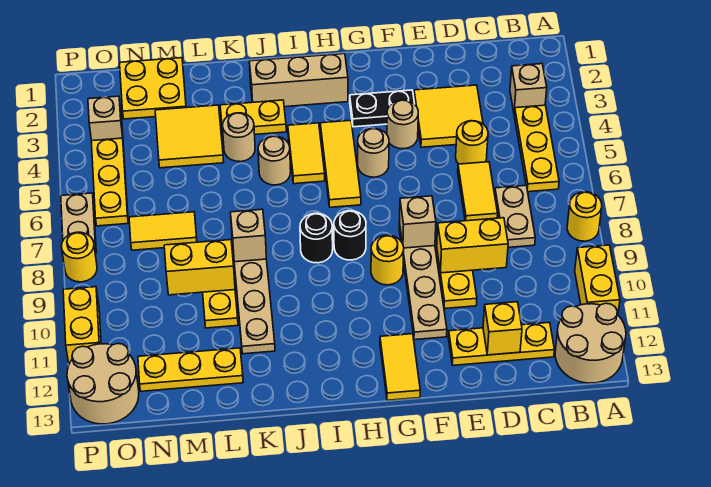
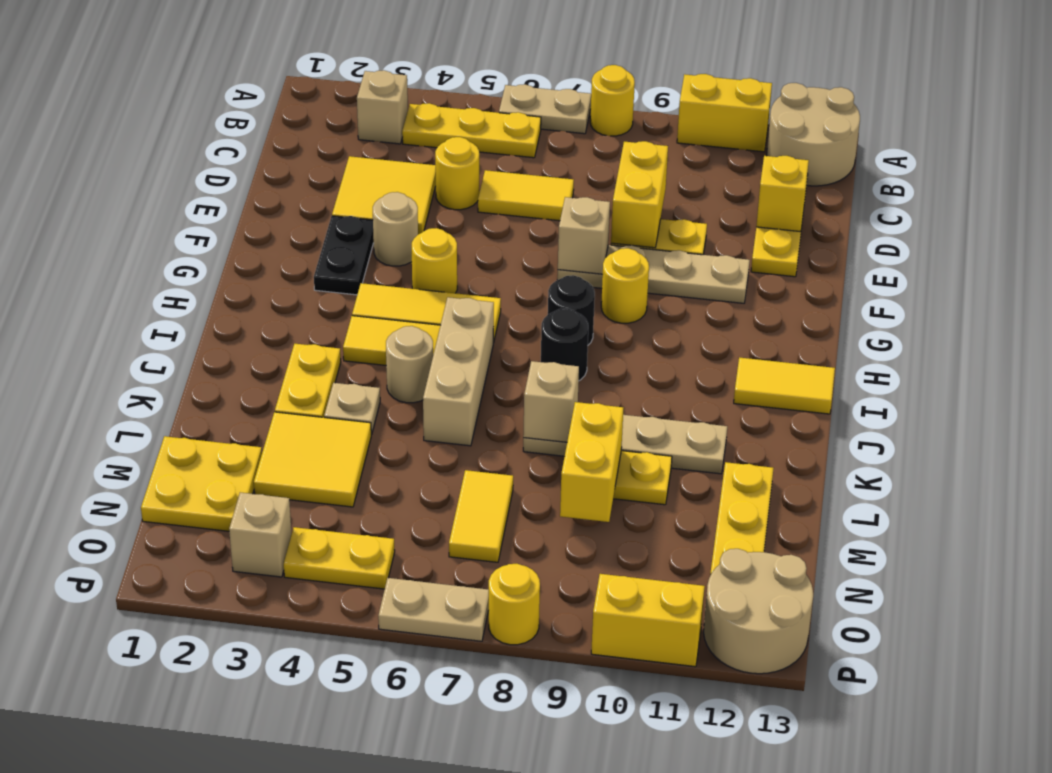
tan plate C7:C8 level 1 -> tan plate A6:A7 level 1
tan round brick G5 level 1 -> yellow round brick G5 level 1
yellow tile G12:G13 level 1 -> yellow tile I12:I13 level 1
tan brick H2:J2 level 1 -> tan brick I6:K6 level 1
tan round brick K4 level 1 -> tan plate K4 level 1
yellow plate O4:O6 level 1 -> yellow plate O4:O5 level 1

